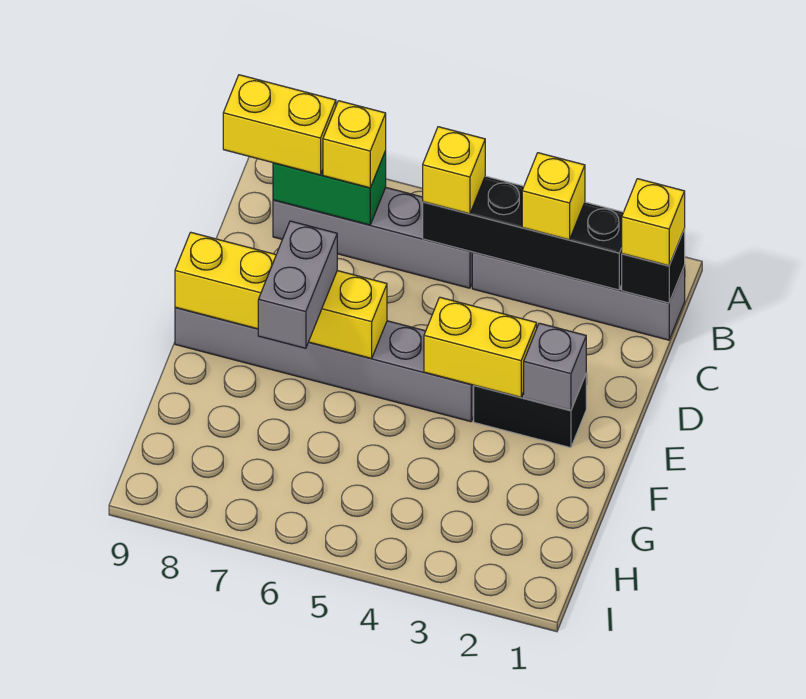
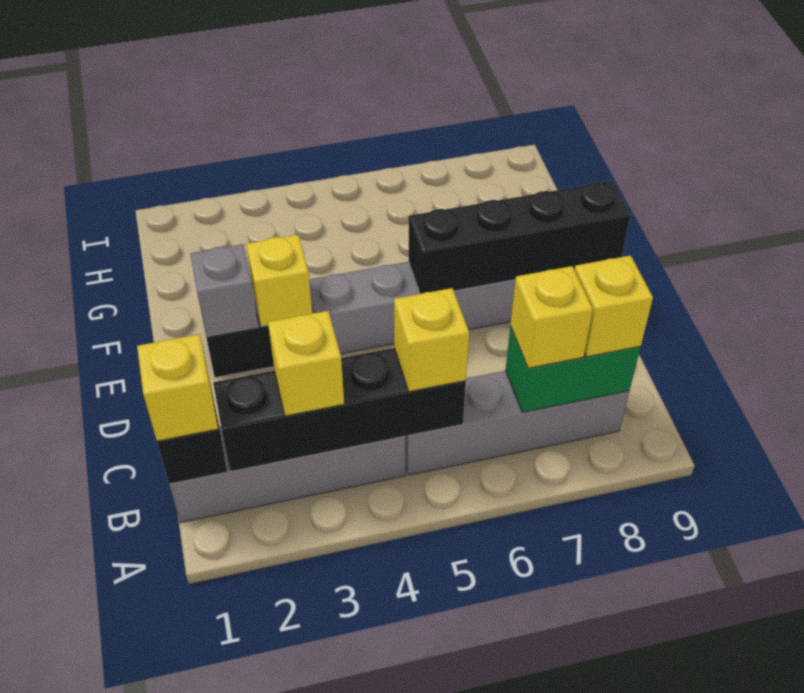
yellow brick B8:B9 level 3 -> yellow brick B8 level 3
yellow brick E3:E4 level 2 -> yellow brick E3 level 2
yellow brick E6:E9 level 2 -> black brick E6:E9 level 2
grey brick E7:F7 level 3 -> none

